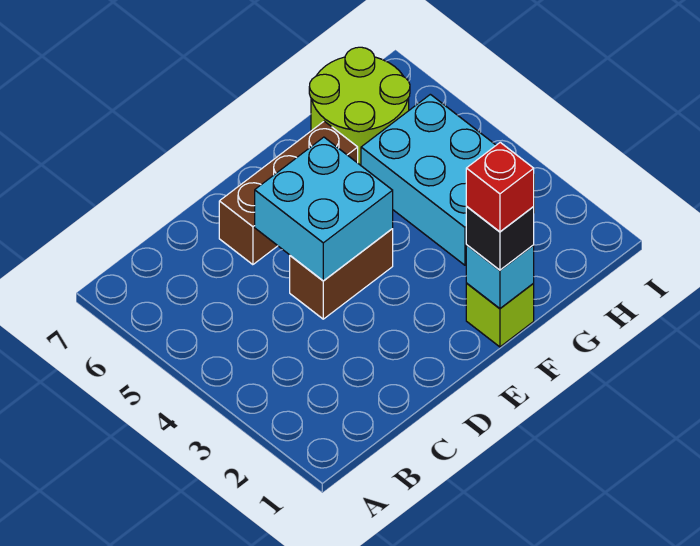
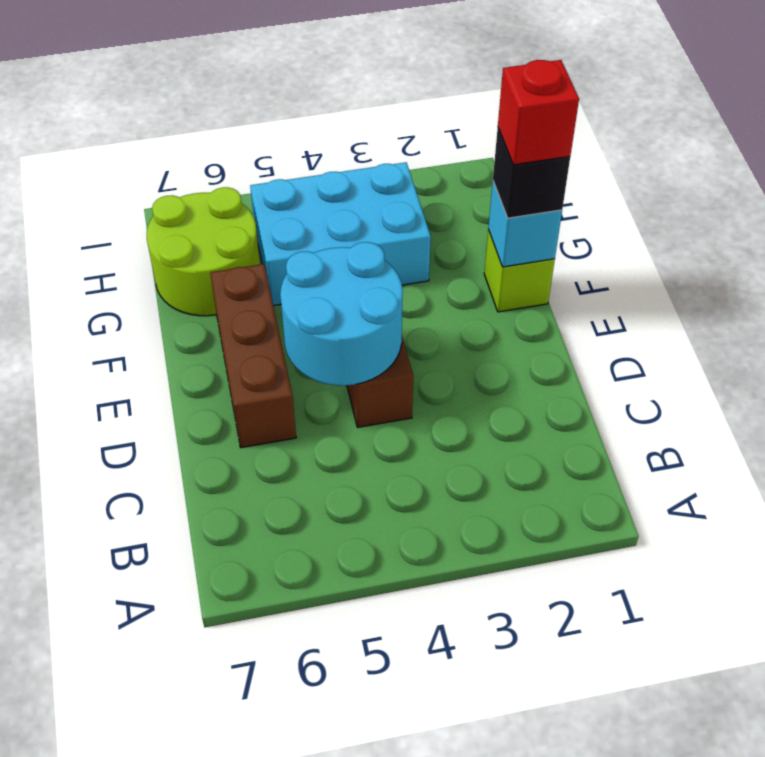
cyan brick D4:E5 level 2 -> cyan round brick D4:E5 level 2

